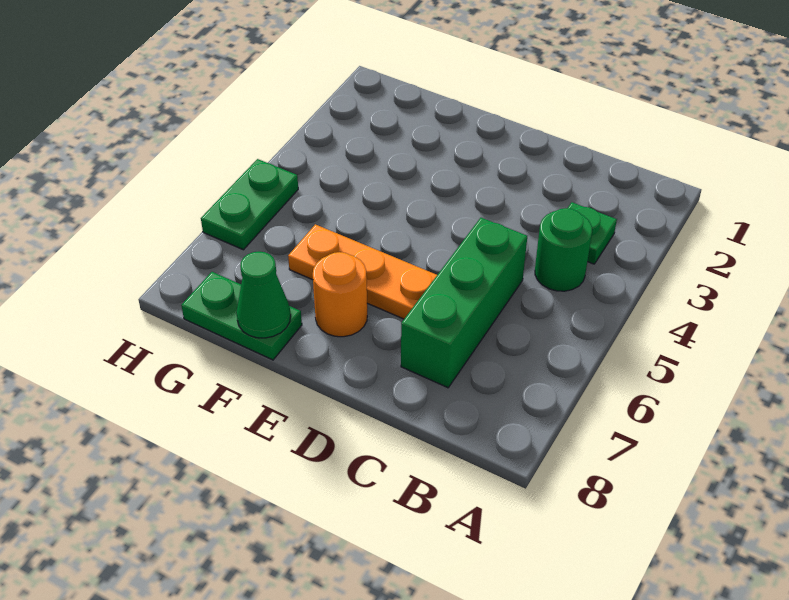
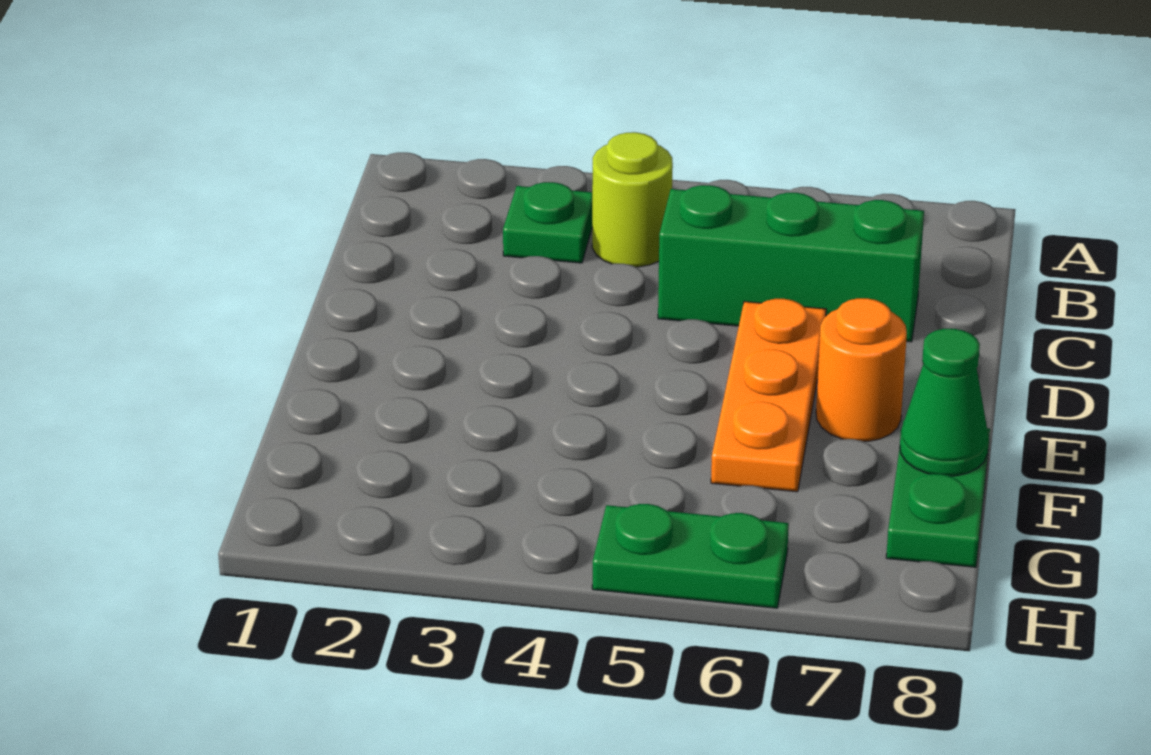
green round brick B4 level 1 -> lime round brick B4 level 1

